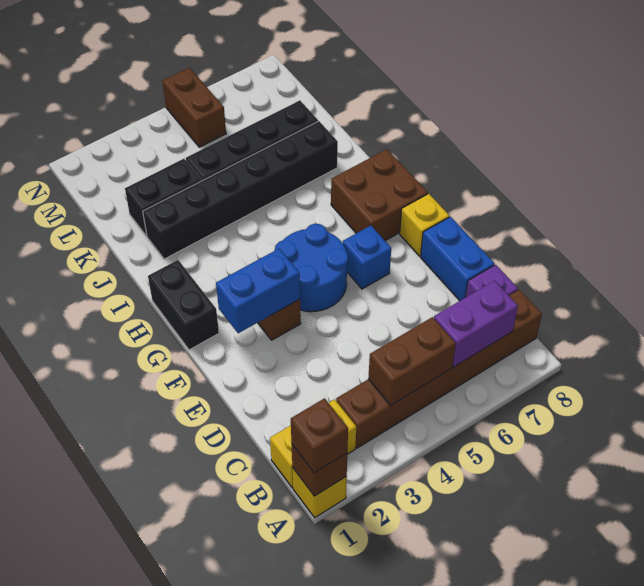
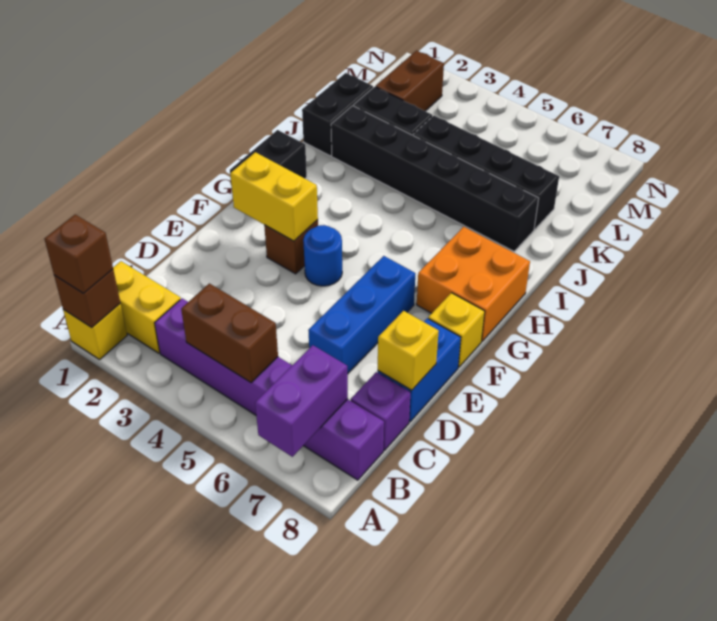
brown brick B3:B8 level 1 -> purple brick B3:B8 level 1
purple brick B6:B7 level 2 -> purple brick A7:B7 level 2
none -> yellow brick D8 level 2
blue brick F2:F3 level 2 -> yellow brick F2:F3 level 2
blue round brick F4:G5 level 1 -> blue round brick F4 level 1
blue brick F6 level 1 -> blue brick D6:F6 level 1
brown brick G7:H8 level 1 -> orange brick G7:H8 level 1
none -> black brick J1:K1 level 1
brown brick M5:N5 level 1 -> brown brick L2:M2 level 1

